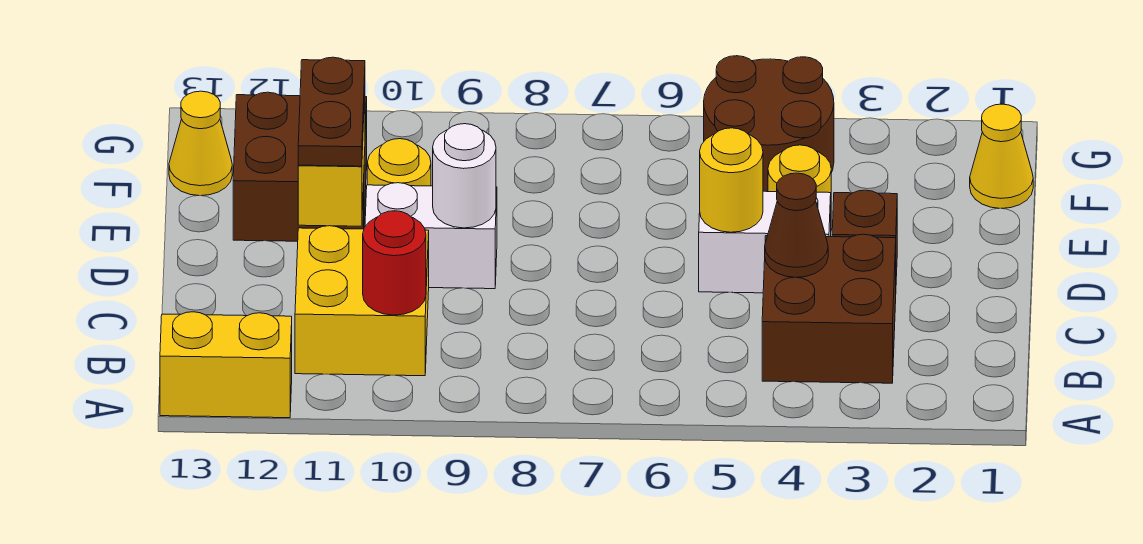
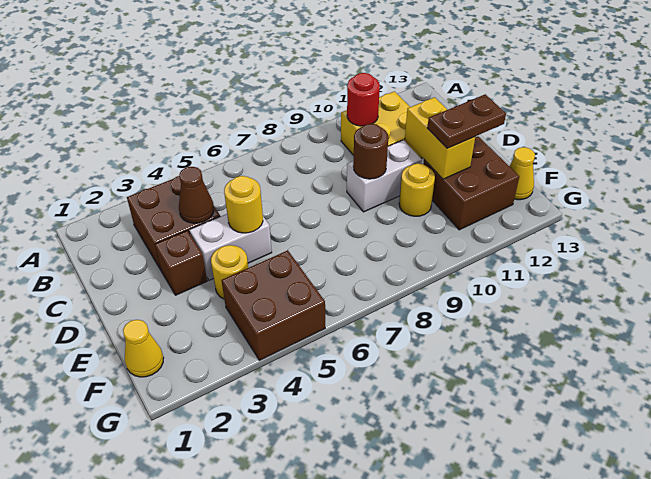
yellow brick A12:A13 level 1 -> none
white round brick D9 level 2 -> brown round brick D9 level 2
brown plate D11:E11 level 3 -> brown plate E11:E12 level 3
brown round brick F4:G5 level 1 -> brown brick F4:G5 level 1

